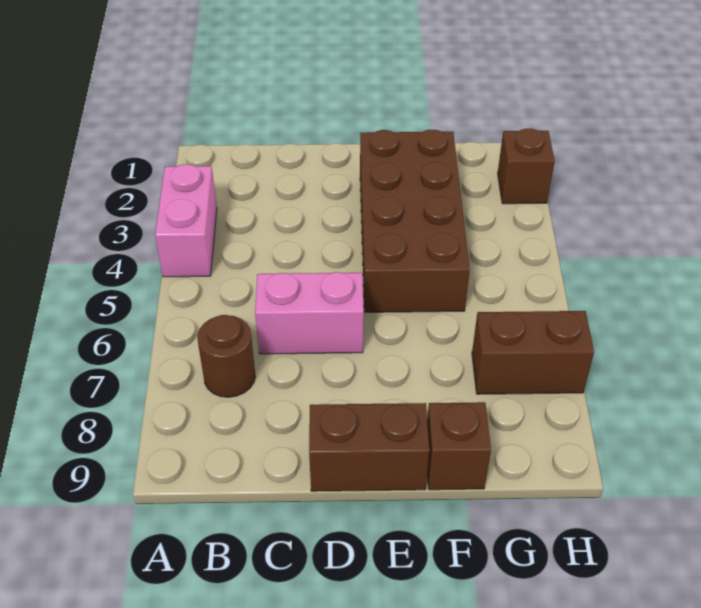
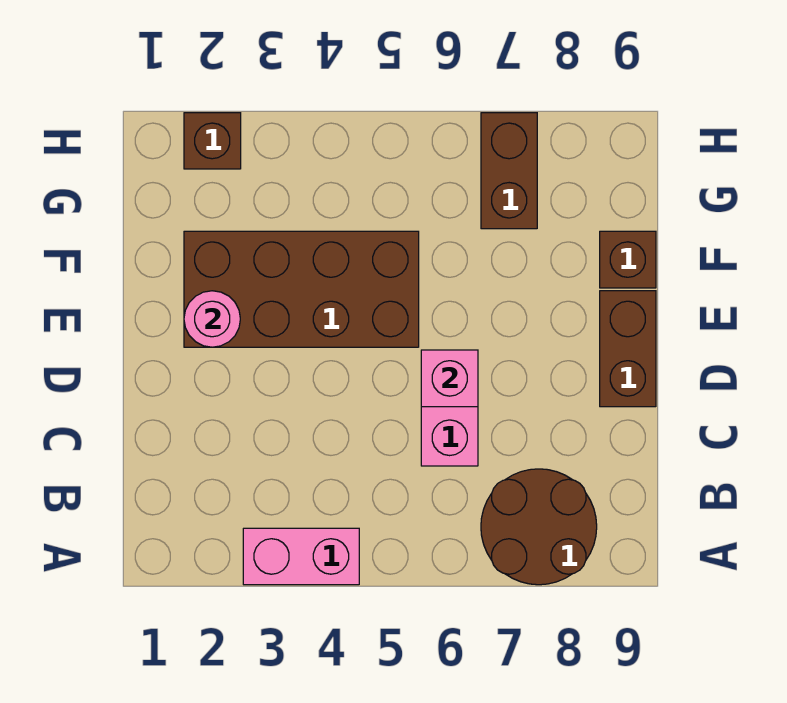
brown round brick B7 level 1 -> brown round brick A7:B8 level 1
none -> pink brick D6 level 2
none -> pink round brick E2 level 2

